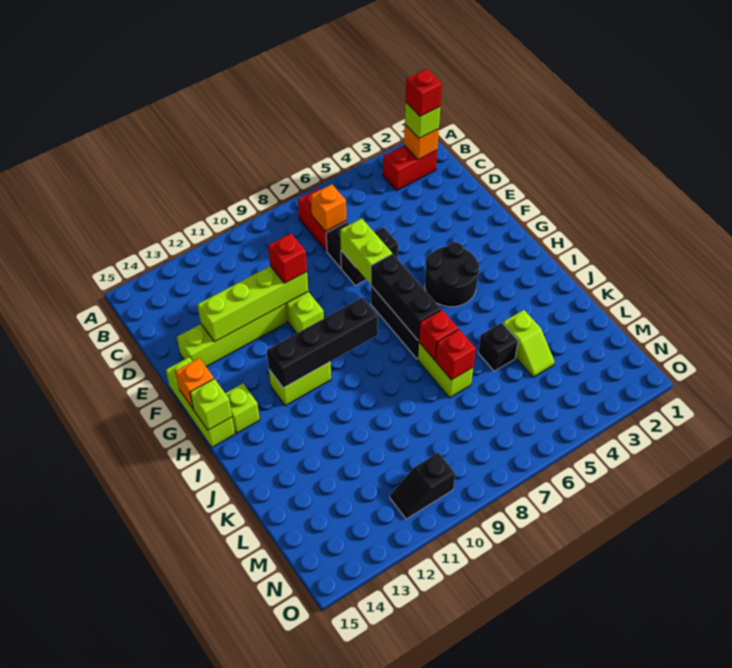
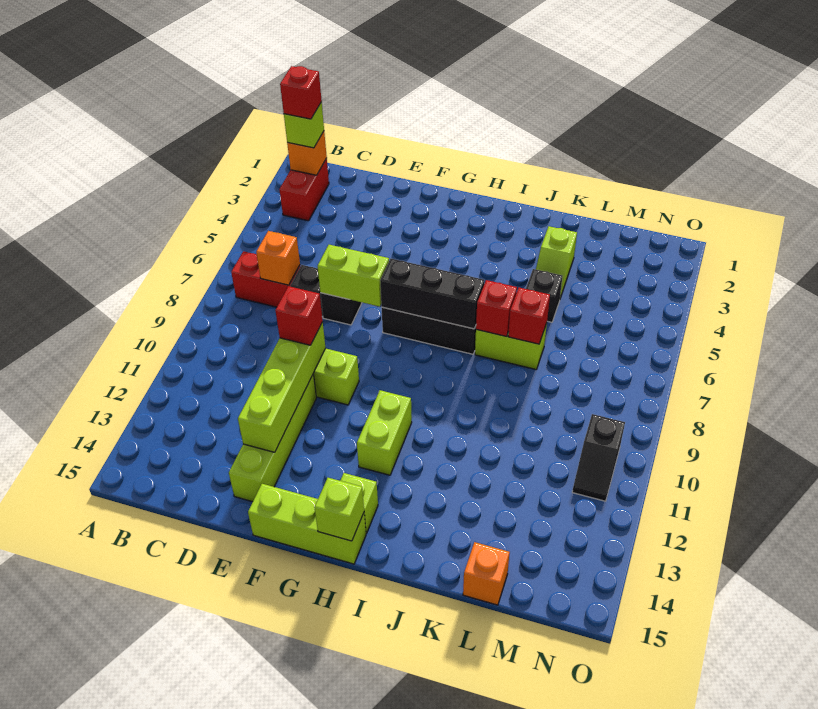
black round brick G4:H5 level 1 -> none
orange brick G15 level 2 -> orange brick L15 level 1
black brick H9:H12 level 2 -> none
lime slope K4:L4 level 1 top K -> lime slope K3:K4 level 1 top 3

